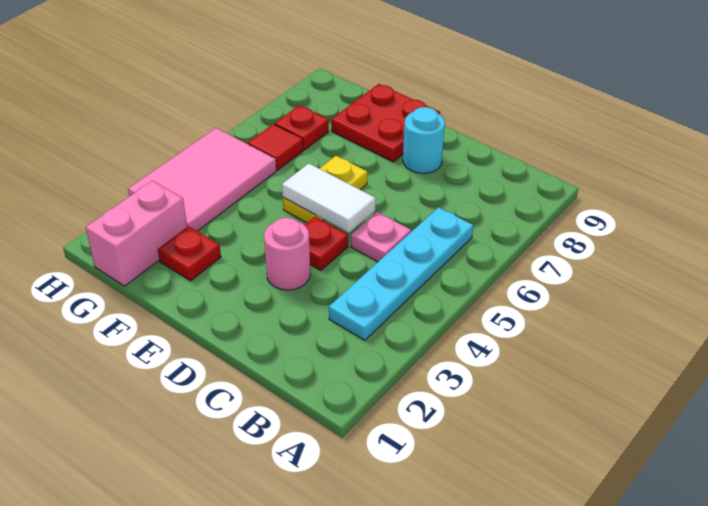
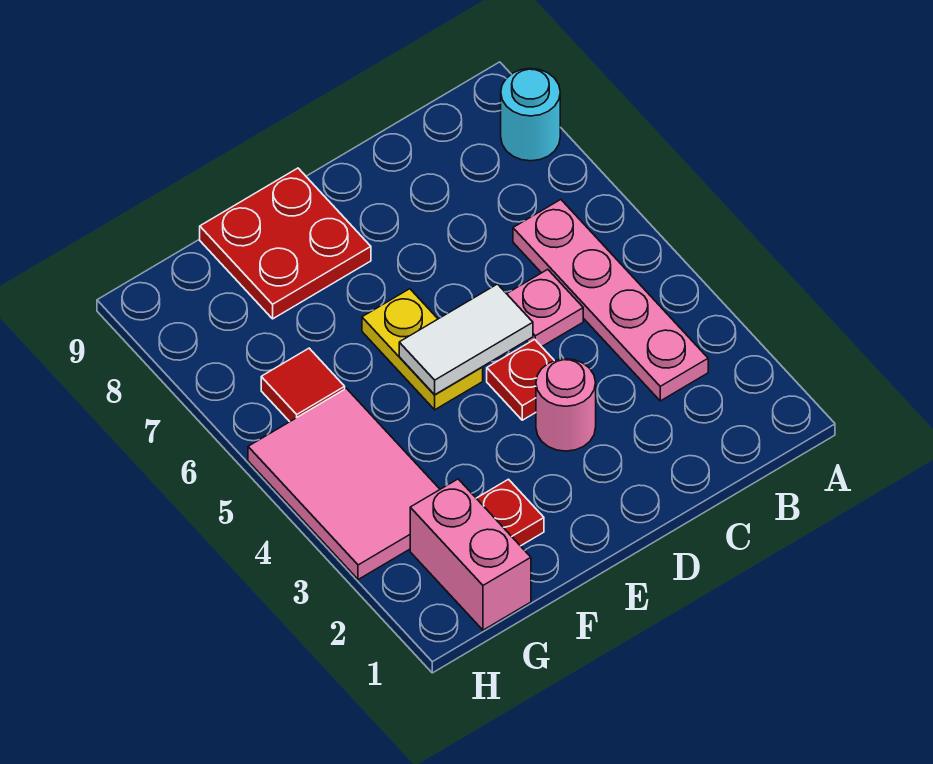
cyan plate B3:B6 level 1 -> pink plate B3:B6 level 1
cyan round brick D8 level 1 -> cyan round brick A8 level 1
red plate G7 level 1 -> none

